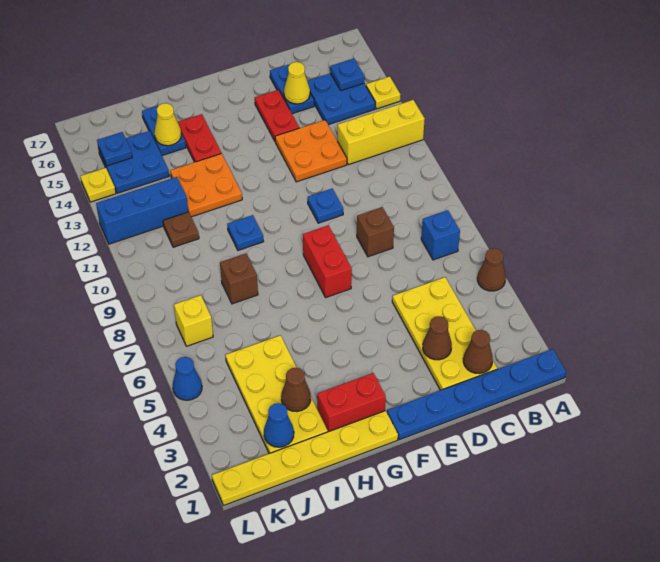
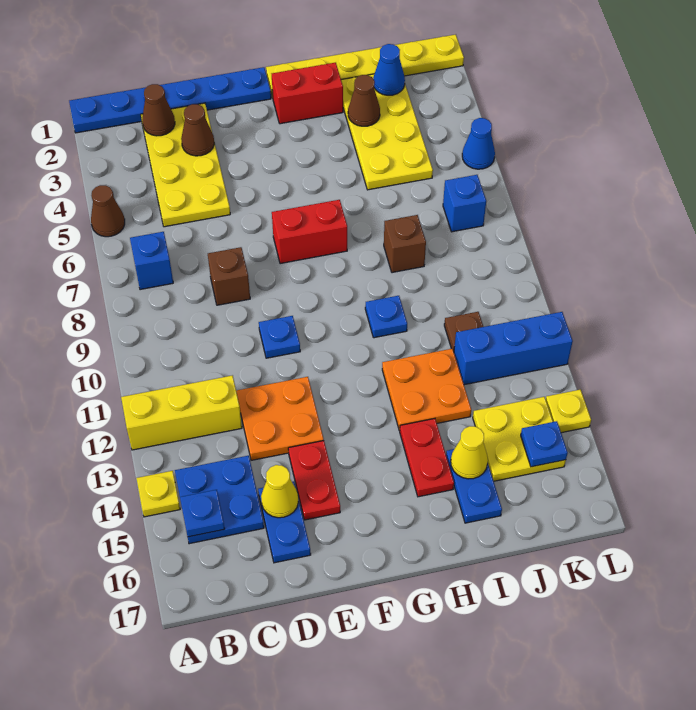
red brick F7:F8 level 1 -> red brick F7:G7 level 1
blue plate J14:K15 level 1 -> yellow plate J14:K15 level 1
yellow brick K7 level 1 -> blue brick K7 level 1

